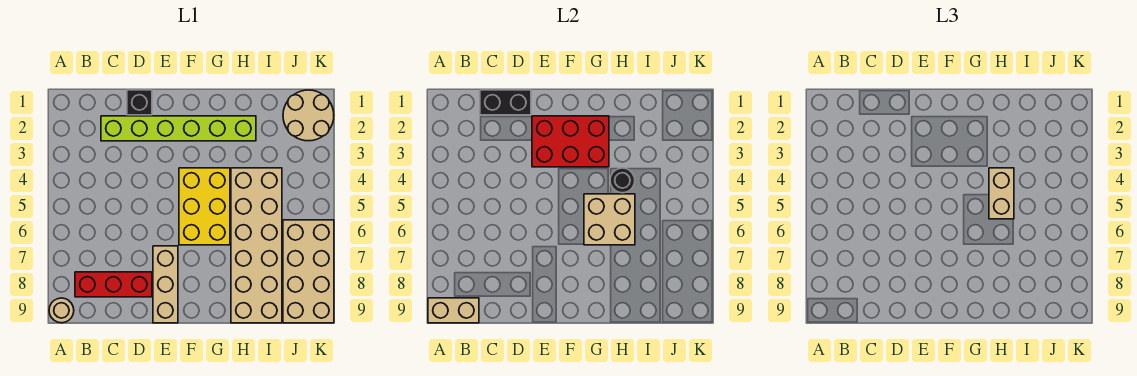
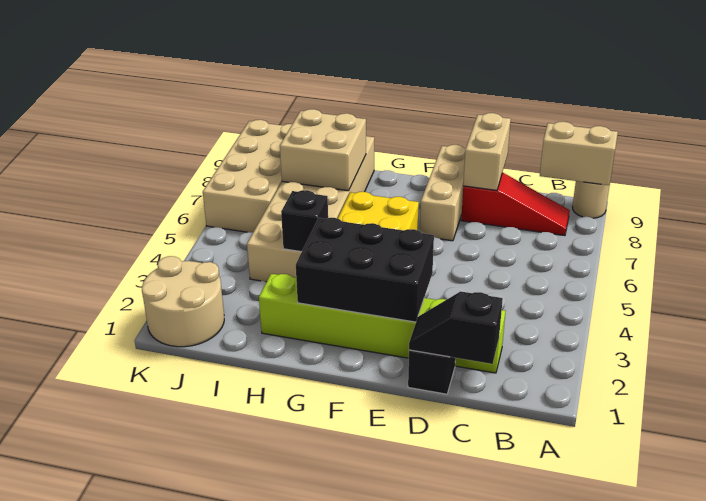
red brick B8:D8 level 1 -> red slope B8:D8 level 1 top D
black brick C1:D1 level 2 -> black slope C1:D1 level 2 top C
red brick E2:G3 level 2 -> black brick E2:G3 level 2
tan brick G5:H6 level 2 -> tan brick H7:I8 level 2
black round brick H4 level 2 -> black brick H4 level 2
tan brick H4:H5 level 3 -> tan brick D8:D9 level 2

